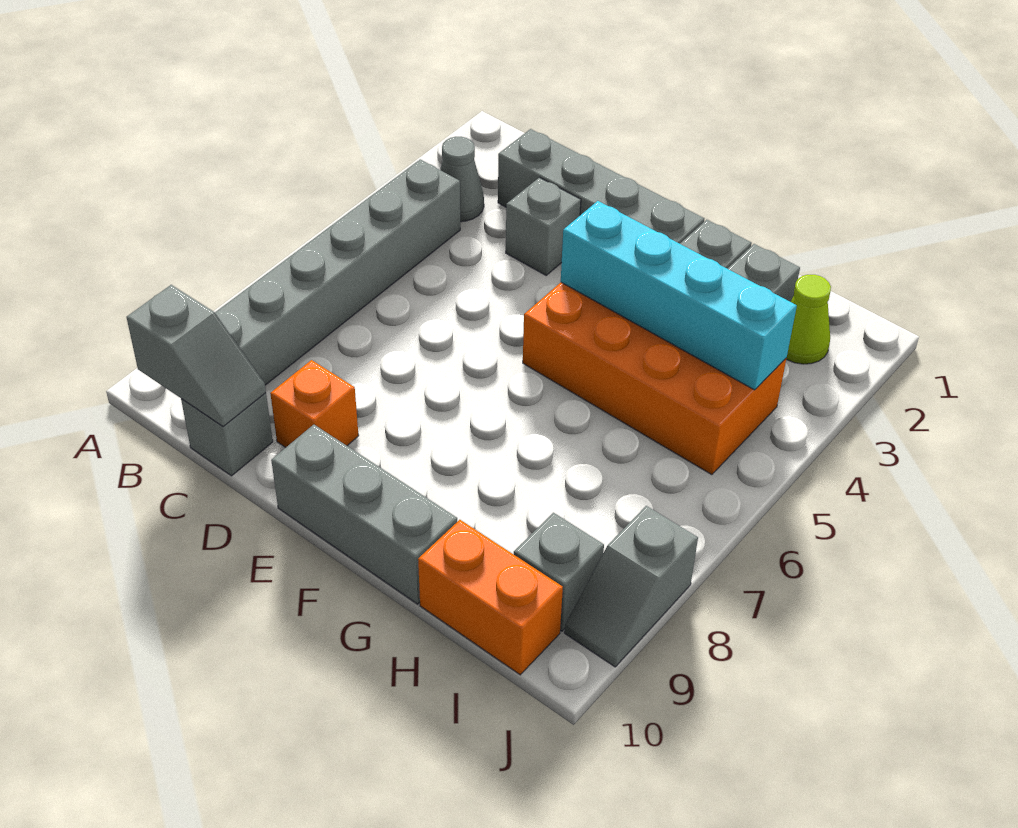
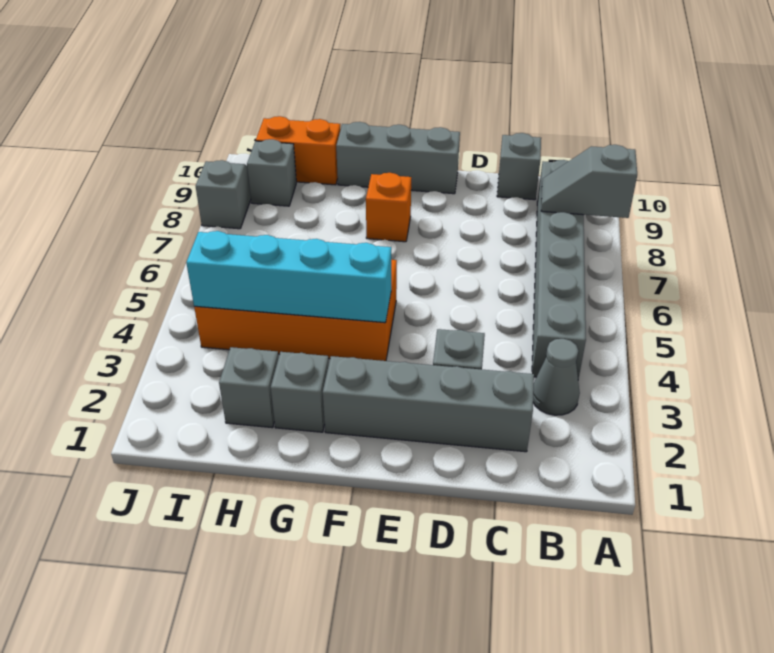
grey slope B10:C10 level 2 top B -> grey slope A8:B8 level 2 top A
orange brick D9 level 1 -> orange brick F8 level 1
lime cone I2 level 1 -> none

